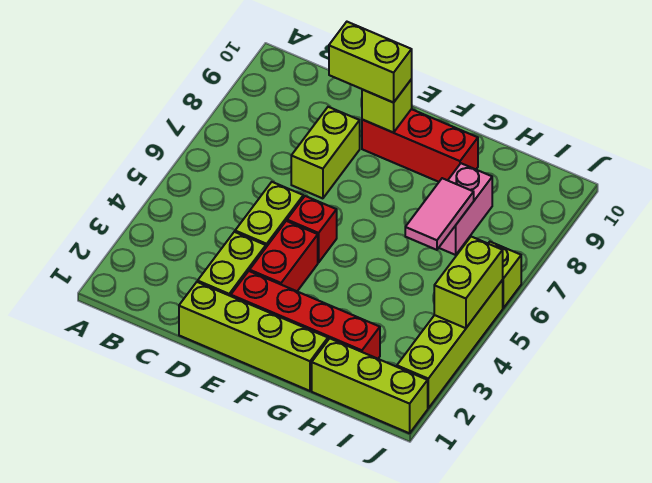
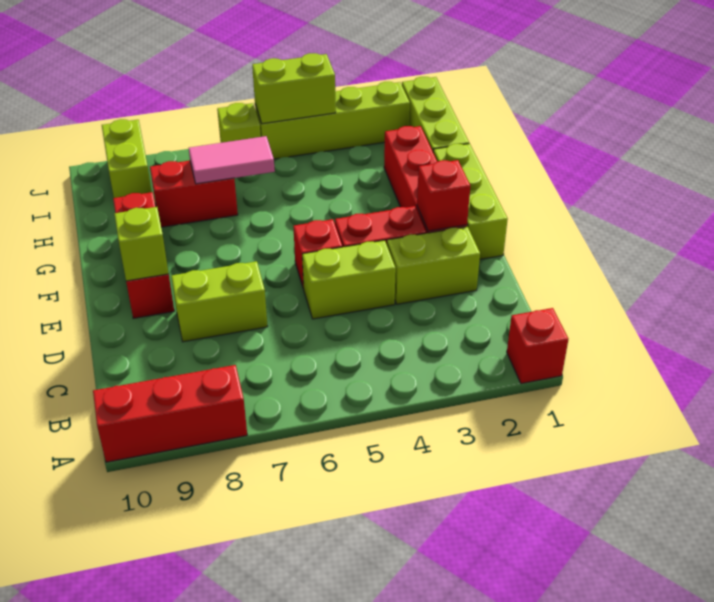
none -> red brick A1 level 1
none -> red brick A8:A10 level 1
lime brick D1:G1 level 1 -> lime brick E1:G1 level 1
lime brick D9:E9 level 3 -> lime brick I9:J9 level 1
none -> red brick E2 level 2
pink brick H7:H8 level 1 -> red brick H7:H8 level 1

